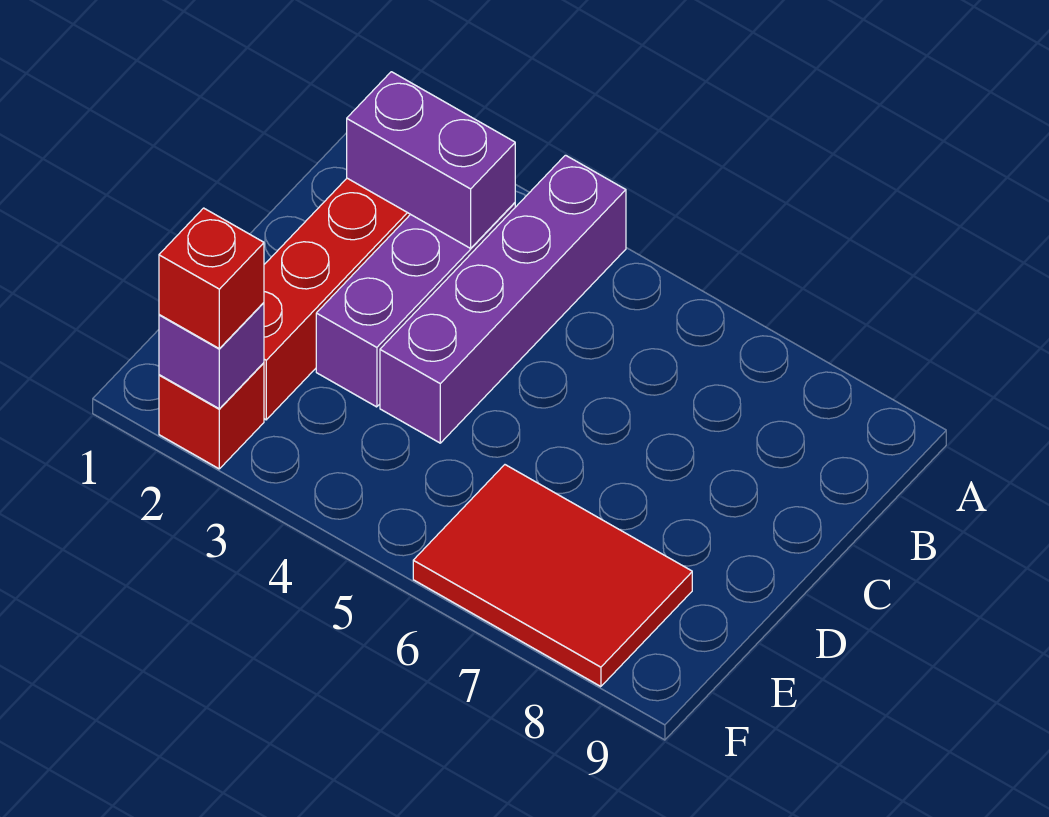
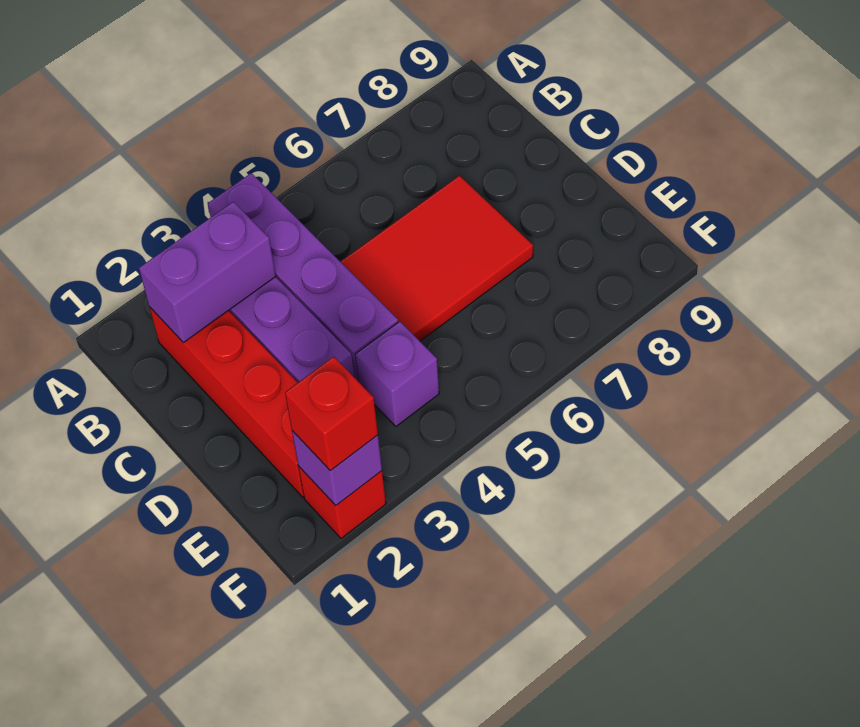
none -> purple brick E4 level 1
red tile E6:F8 level 1 -> red tile C5:D7 level 1

